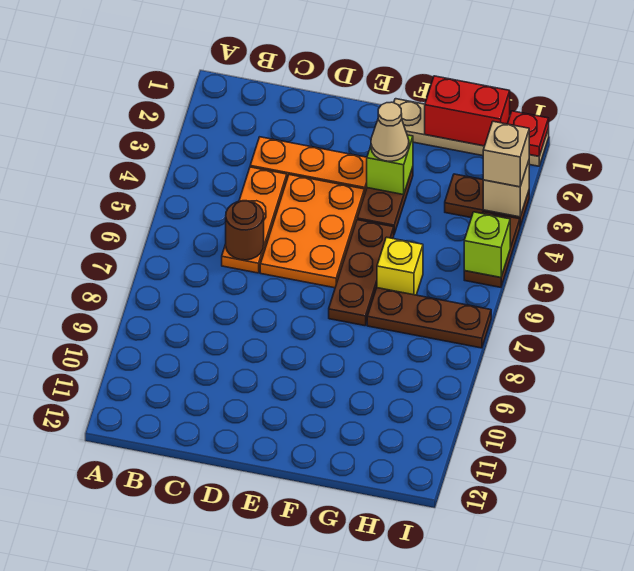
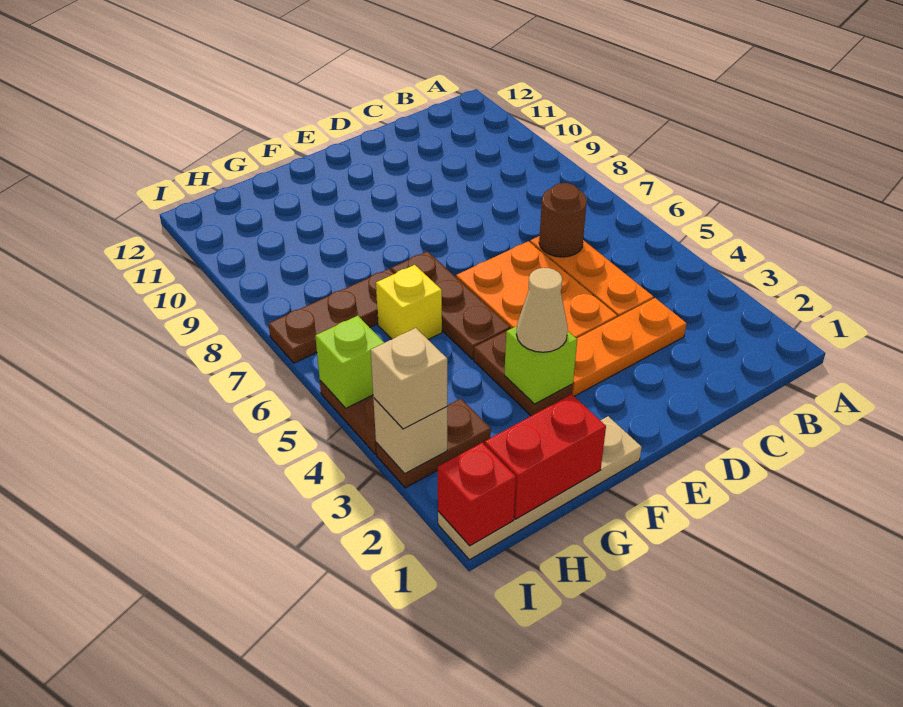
red plate I1 level 2 -> red brick I1 level 2

